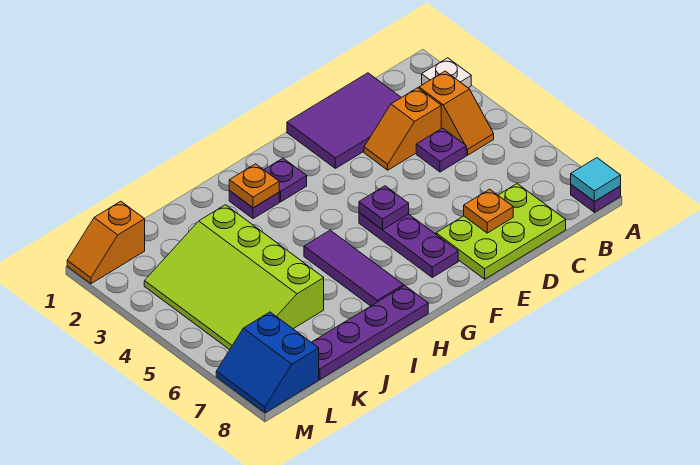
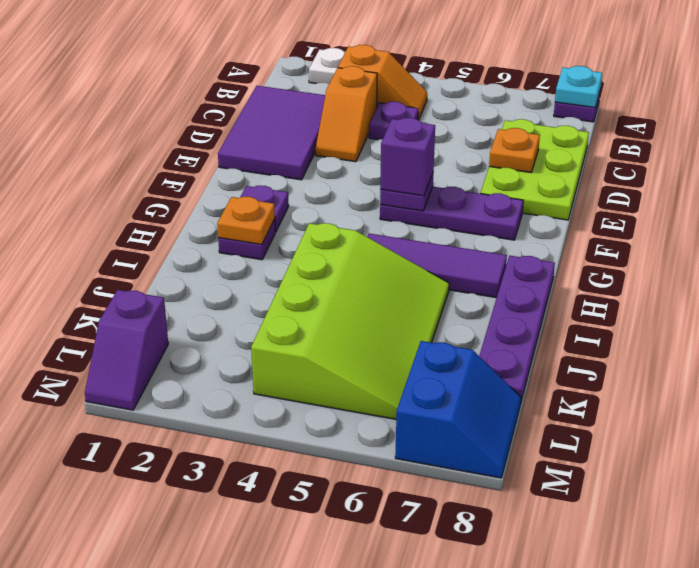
cyan tile A8 level 2 -> cyan plate A8 level 2
none -> purple brick F5 level 3
lime slope J3:L6 level 1 top J -> lime slope I4:L6 level 1 top 4
orange slope L1:M1 level 1 top L -> purple slope L1:M1 level 1 top L
blue slope L7:M8 level 1 top L -> blue slope L7:M8 level 1 top 7

